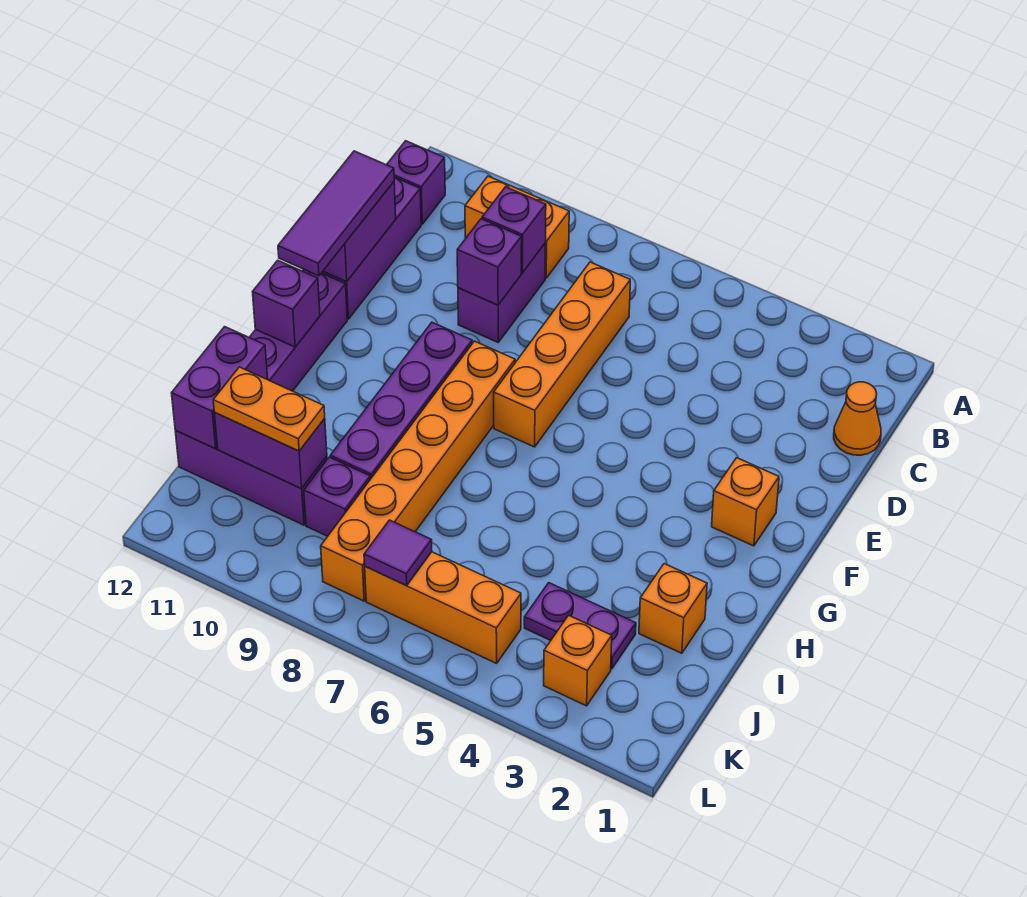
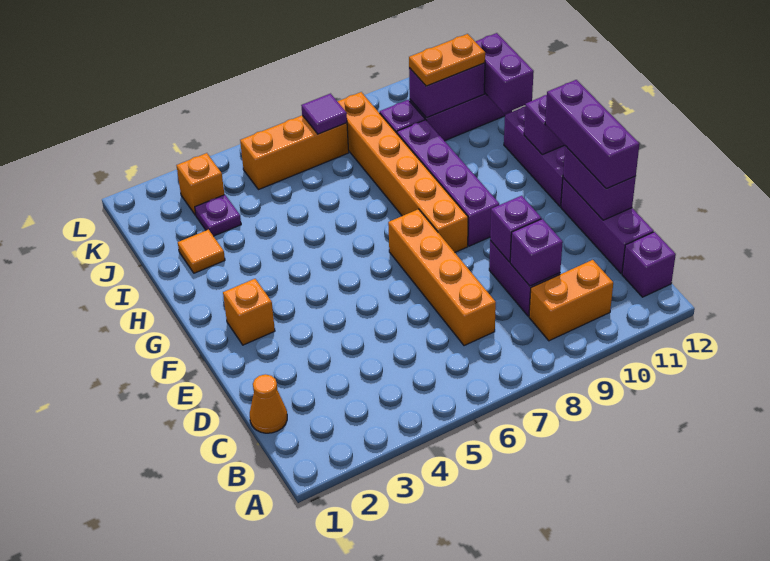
purple tile D12:F12 level 3 -> purple brick D12:F12 level 3
orange brick I2 level 1 -> orange tile I2 level 1
purple plate J3:J4 level 1 -> purple plate J3 level 1

